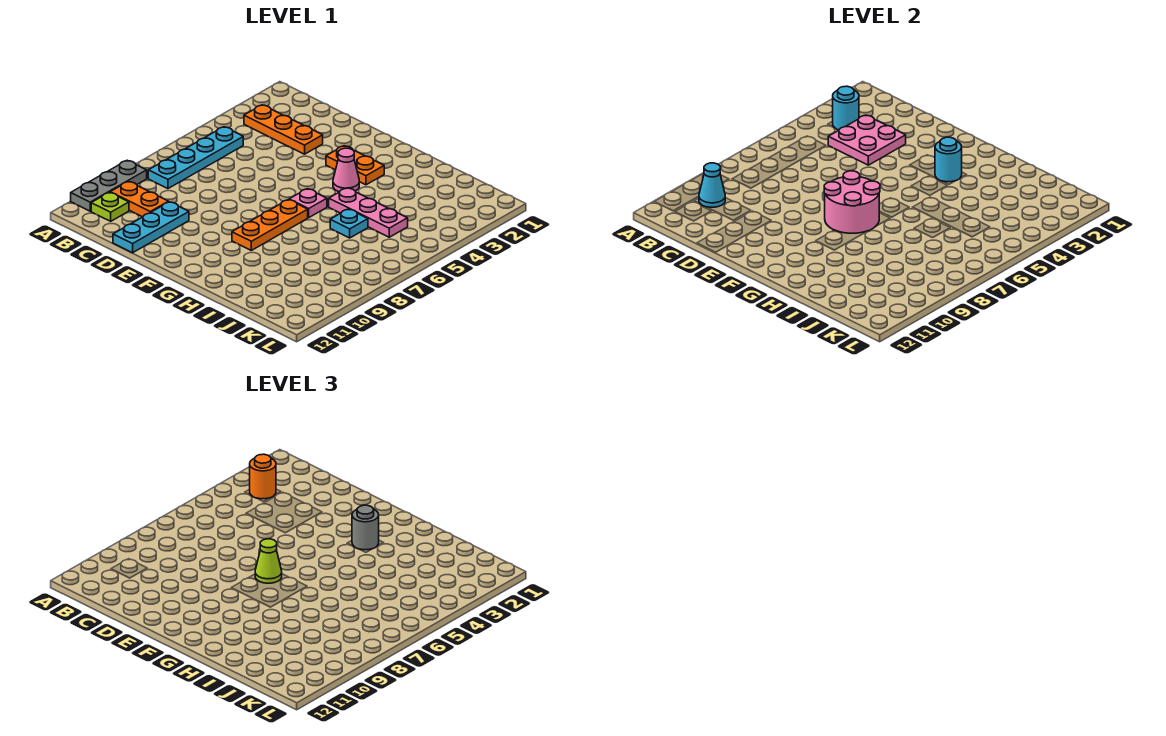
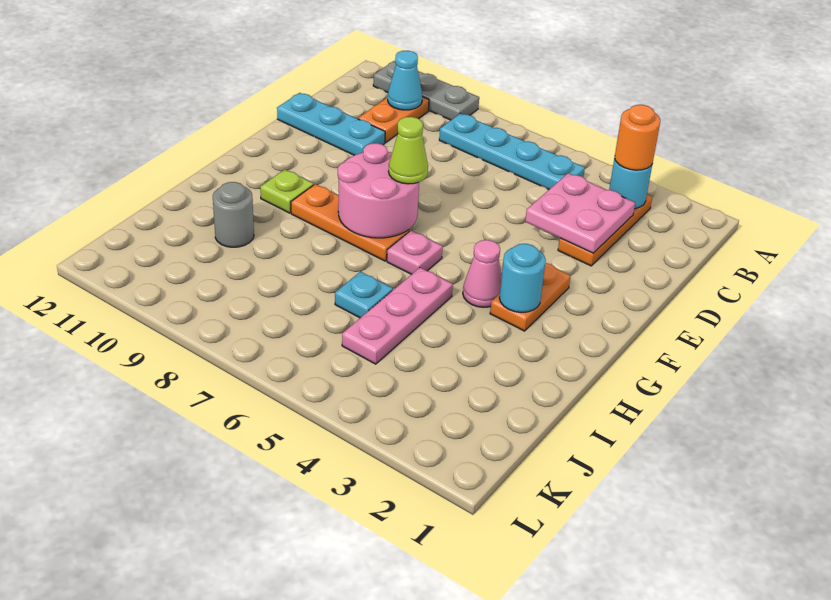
lime plate B11 level 1 -> lime plate G10 level 1
grey round brick G3 level 3 -> grey round brick I10 level 1

